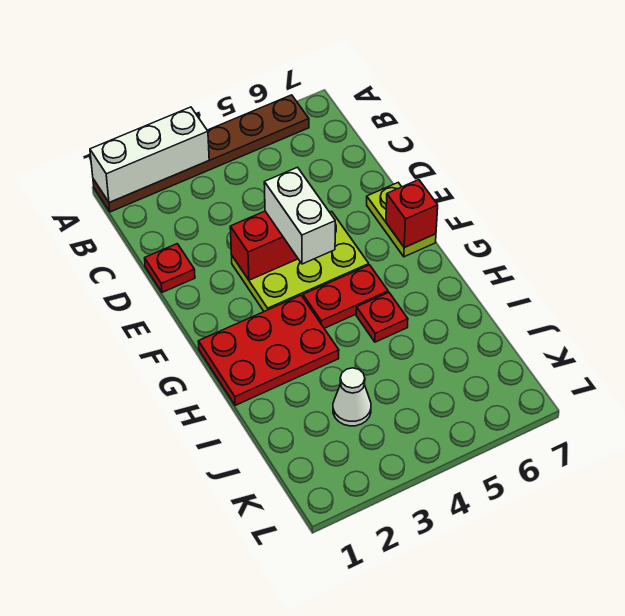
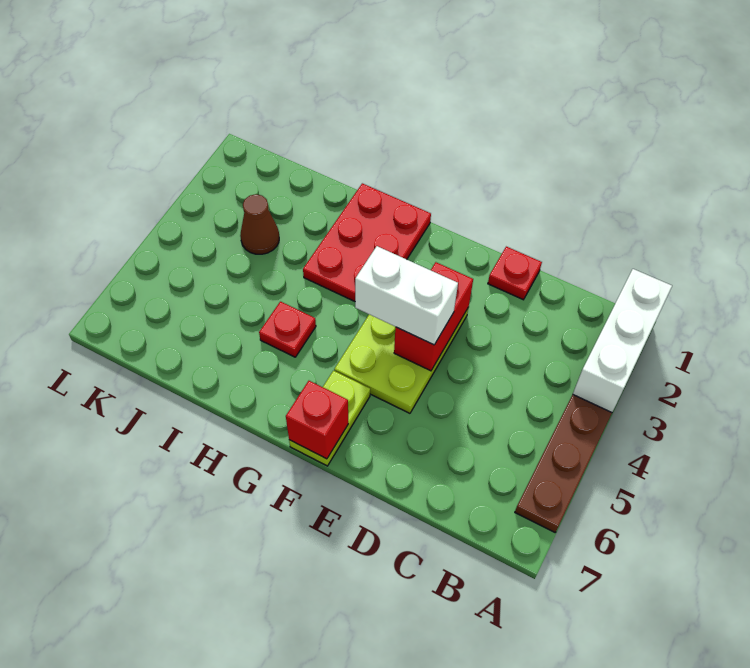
lime plate E7:F7 level 1 -> lime plate F6:F7 level 1
red plate G4:G5 level 1 -> none
white cone J3 level 1 -> brown cone J3 level 1

